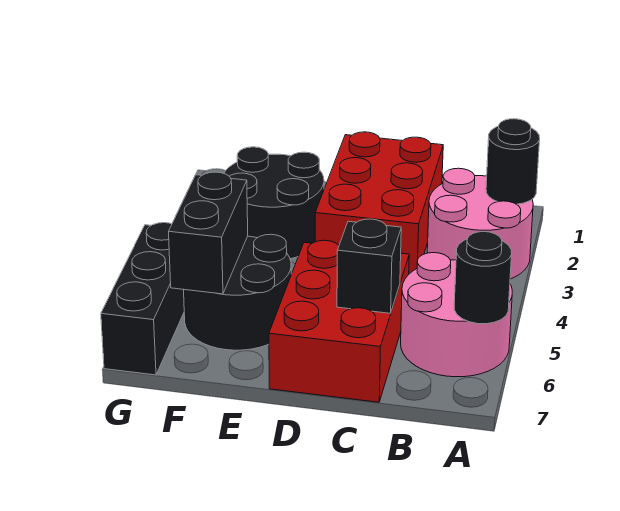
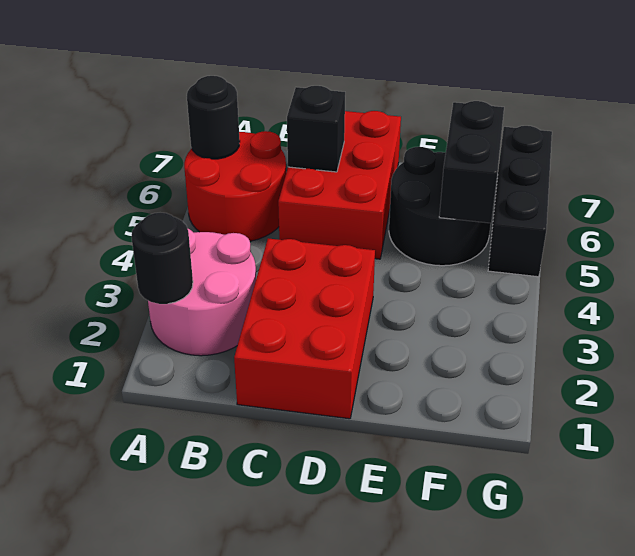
pink round brick A5:B6 level 1 -> red round brick A5:B6 level 1
black round brick E2:F3 level 1 -> none

